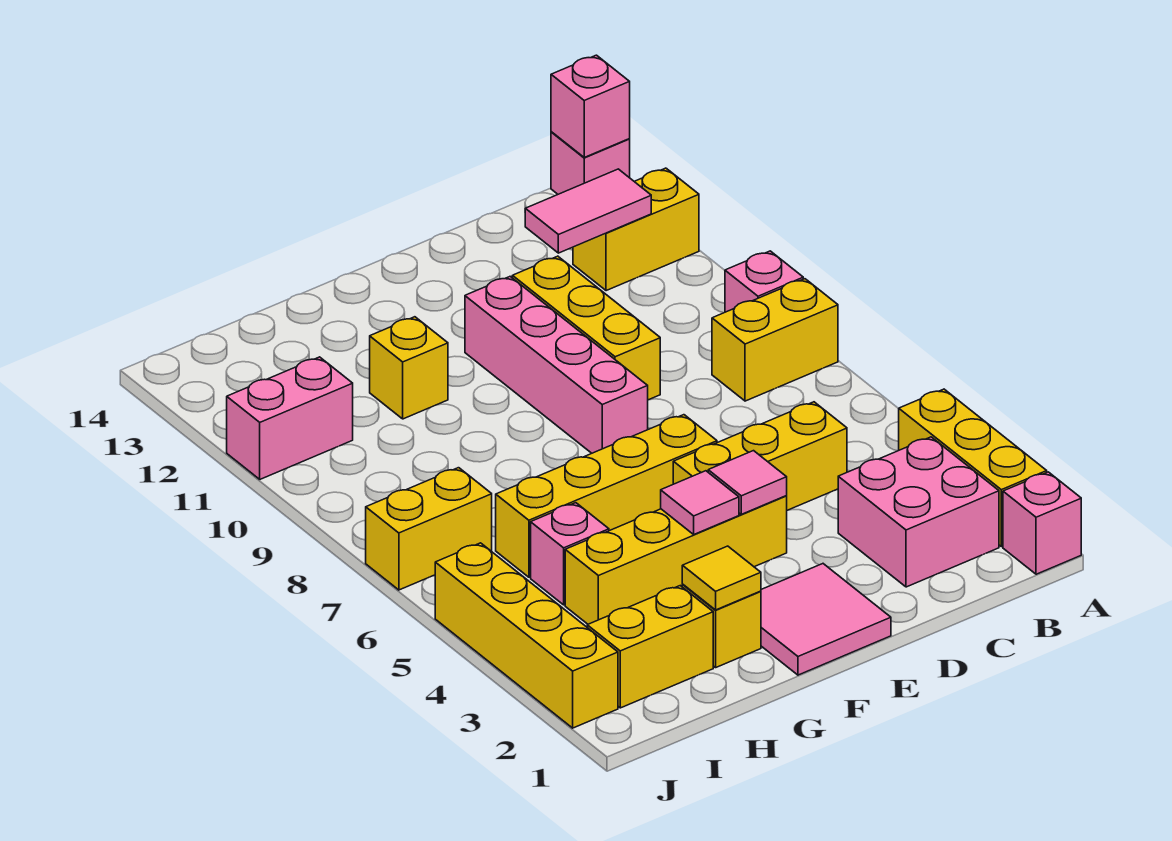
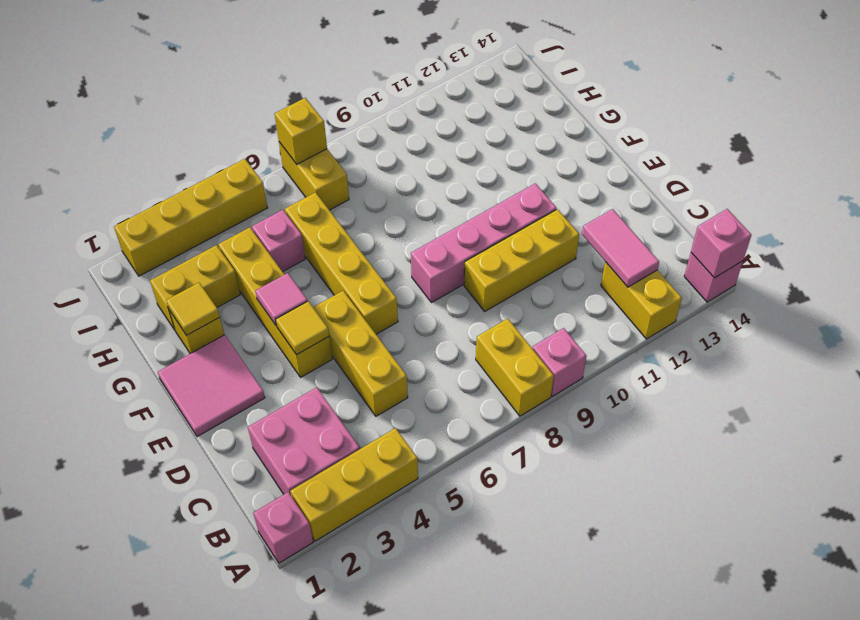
pink tile E4 level 2 -> yellow tile E4 level 2
yellow brick G11 level 1 -> yellow brick J7 level 2
yellow brick H2:I2 level 1 -> yellow brick H2:H3 level 1
pink brick I11:J11 level 1 -> none

